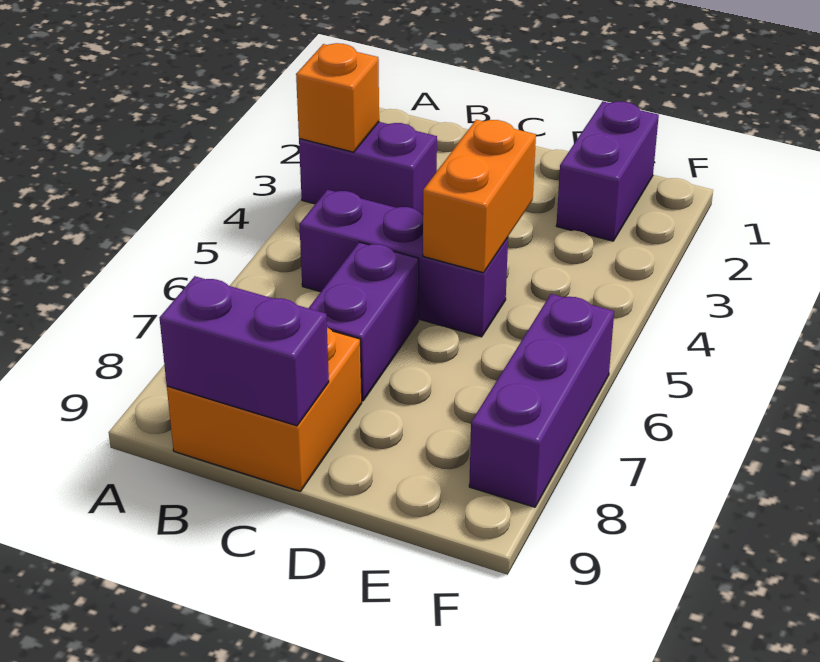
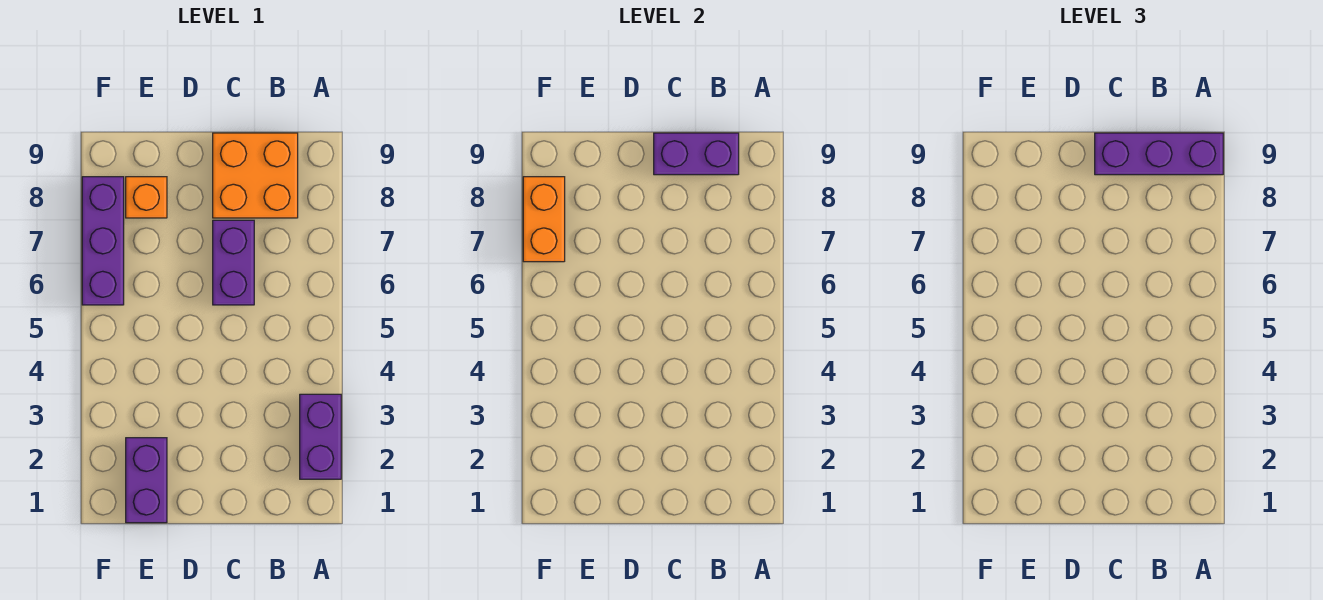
purple brick A3:B3 level 1 -> purple brick A2:A3 level 1
orange brick A3 level 2 -> orange brick E8 level 1
purple brick B5:D5 level 1 -> purple brick A9:C9 level 3
orange brick D4:D5 level 2 -> orange brick F7:F8 level 2

